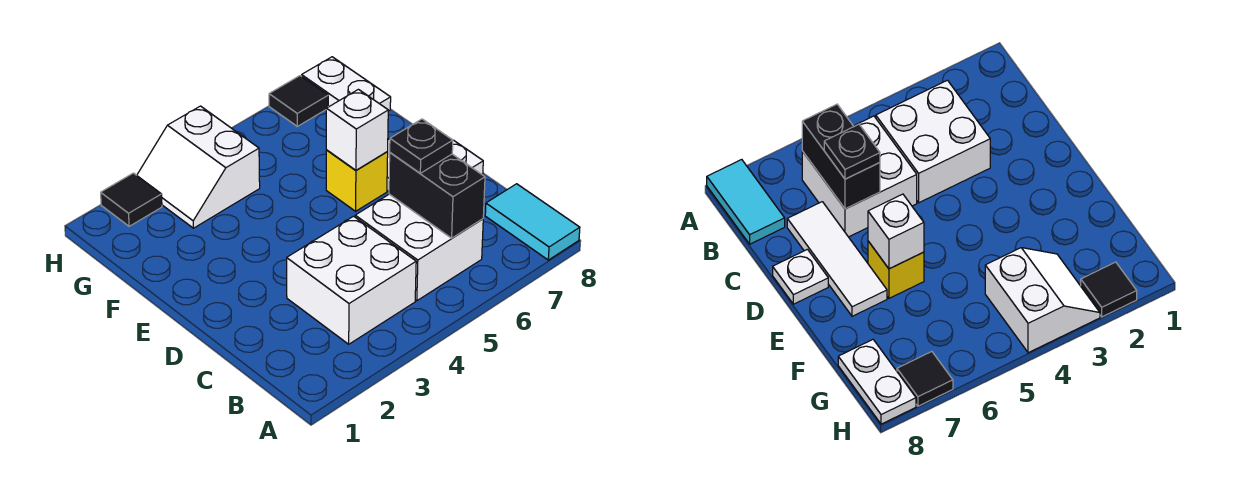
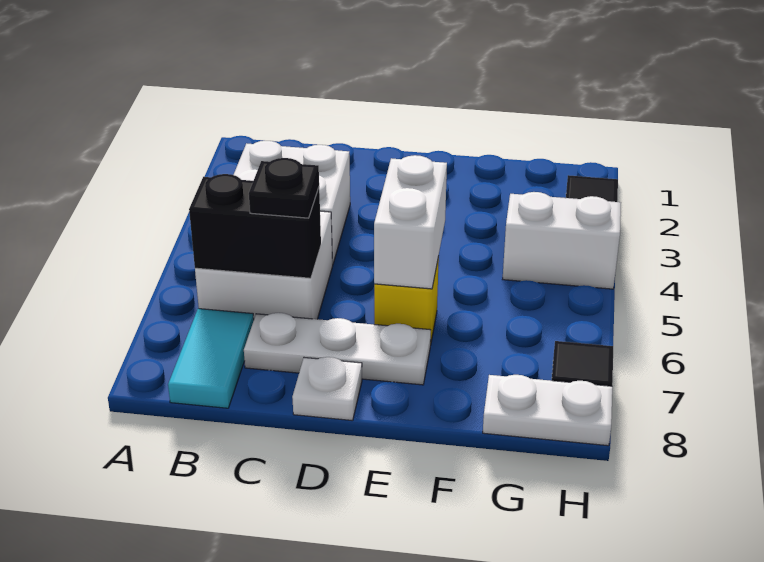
cyan tile A8:B8 level 1 -> cyan tile B7:B8 level 1
white tile C7:E7 level 1 -> white plate C7:E7 level 1
white brick E6 level 2 -> white brick E5:E6 level 2

